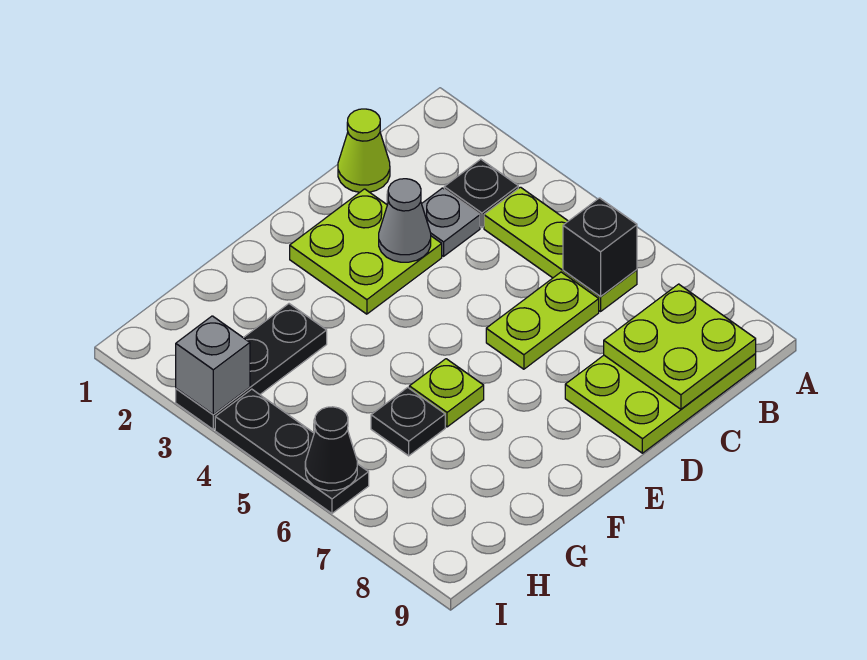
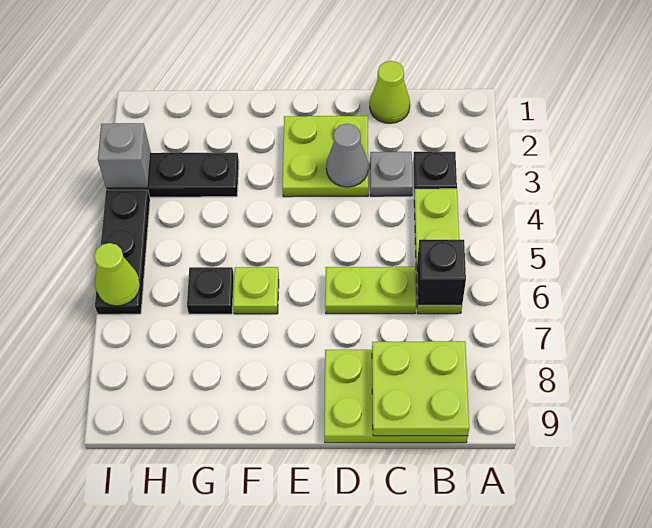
black cone I6 level 2 -> lime cone I6 level 2

